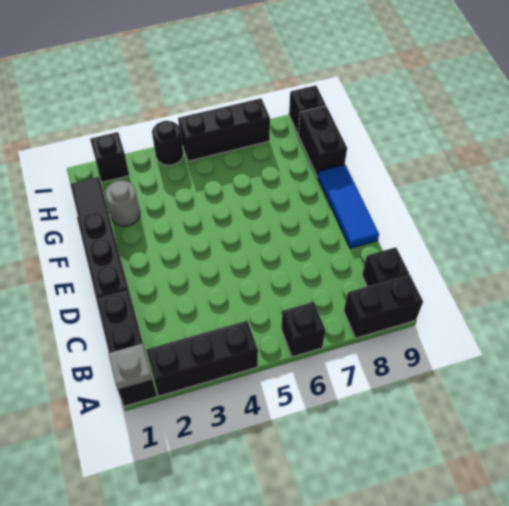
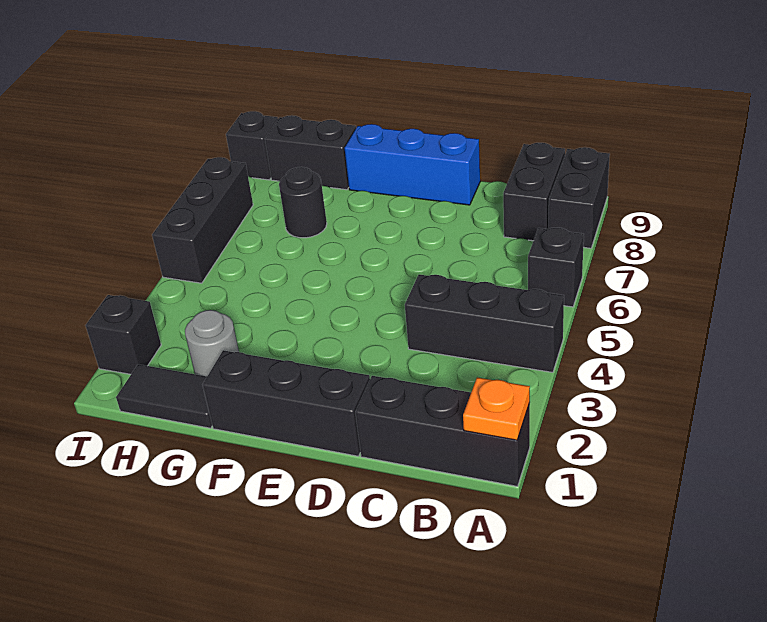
grey plate A1 level 2 -> orange plate A1 level 2
black brick A2:A4 level 1 -> black brick A4:C4 level 1
black brick B9 level 1 -> black brick B8:B9 level 1
blue tile D9:F9 level 1 -> blue brick D9:F9 level 1
black round brick I4 level 1 -> black round brick G7 level 1

